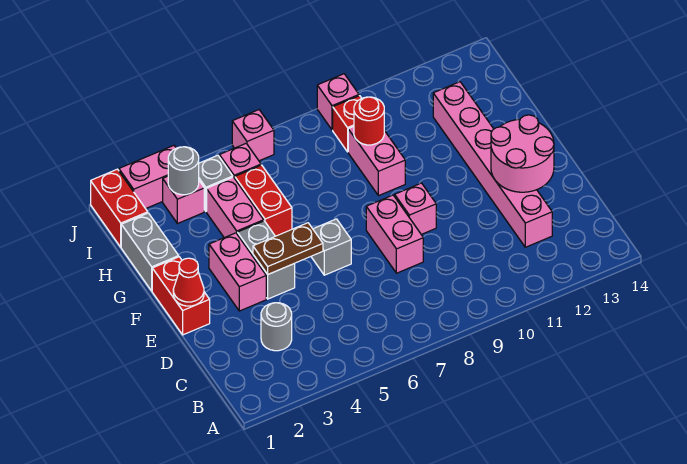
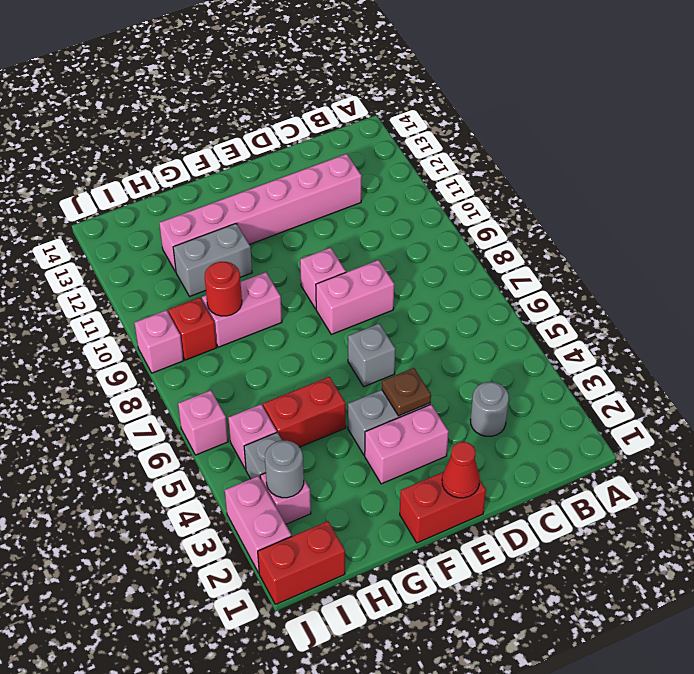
pink round brick D12:E13 level 2 -> none
brown plate E4:E5 level 2 -> brown plate E4 level 2
grey brick G1:H1 level 1 -> grey brick G11:H11 level 1
pink brick G4:H4 level 1 -> none

